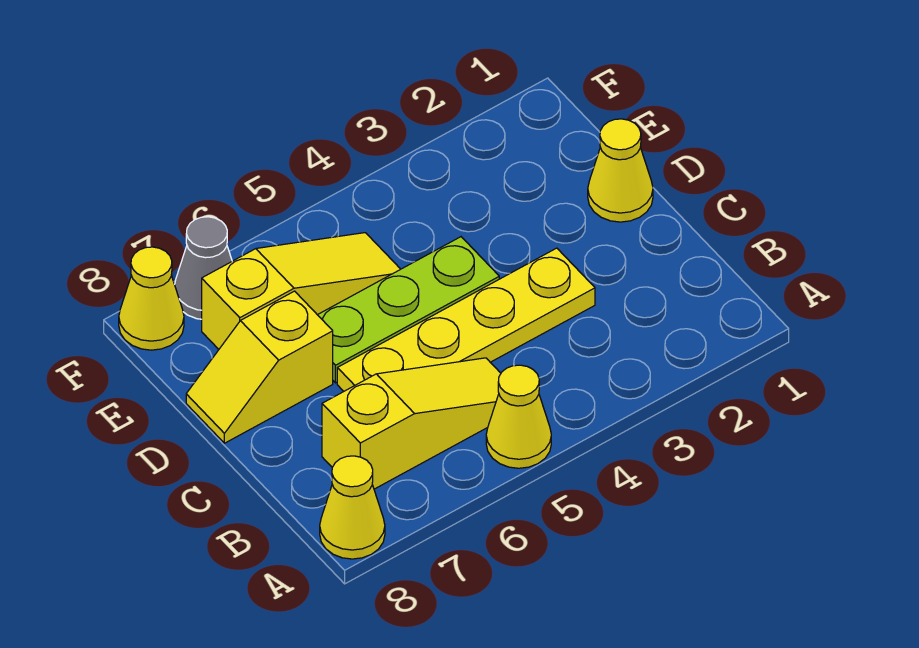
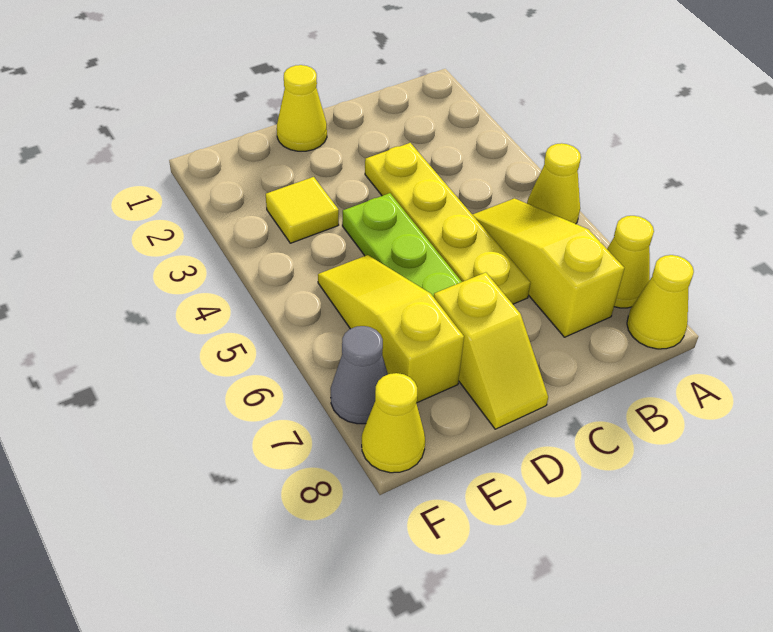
none -> yellow cone A7 level 1
none -> yellow tile E3 level 1

